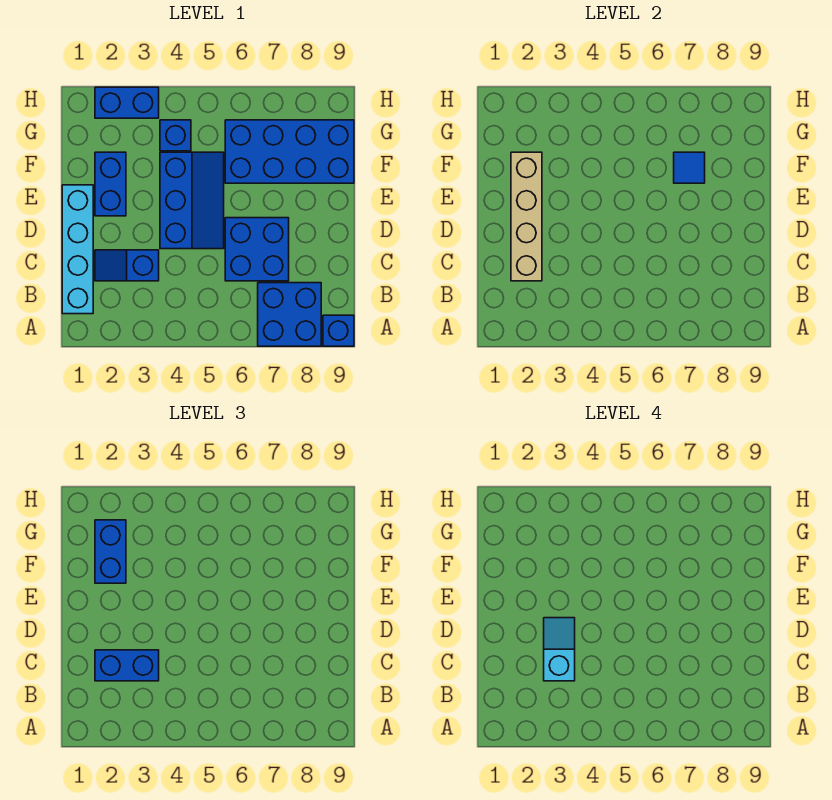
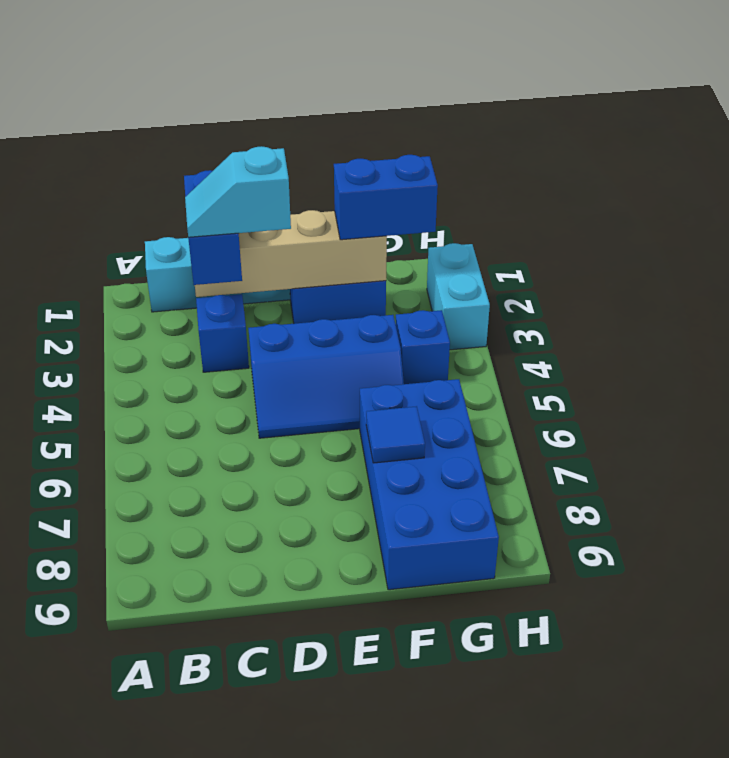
blue brick A7:B8 level 1 -> none
blue brick A9 level 1 -> none
cyan slope C3:D3 level 4 top C -> cyan slope C3:D3 level 4 top D
blue brick C6:D7 level 1 -> none
blue brick H2:H3 level 1 -> cyan brick H2:H3 level 1

